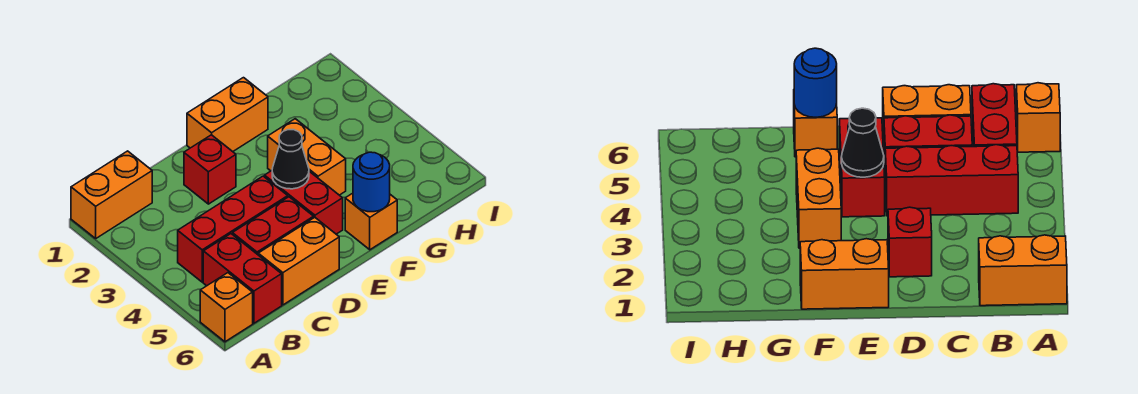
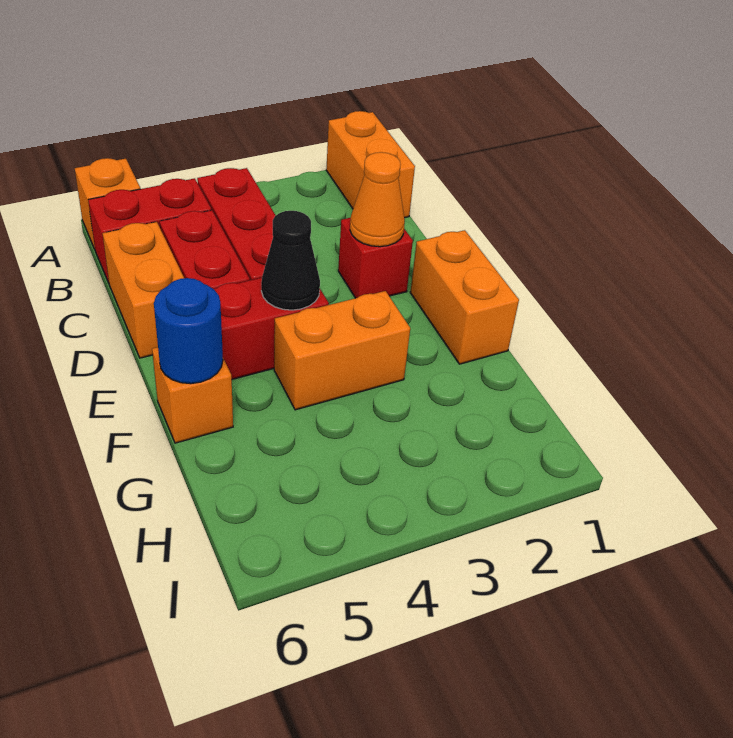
none -> orange cone D2 level 2

